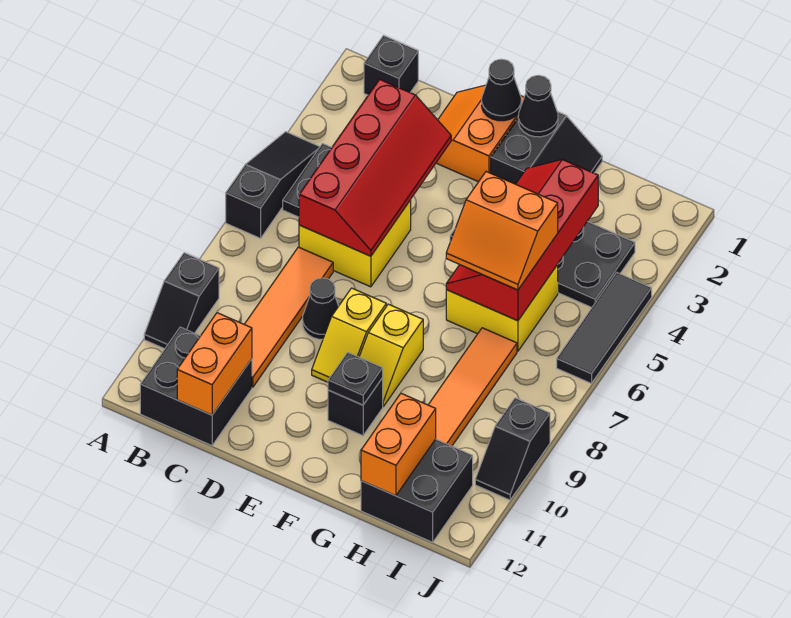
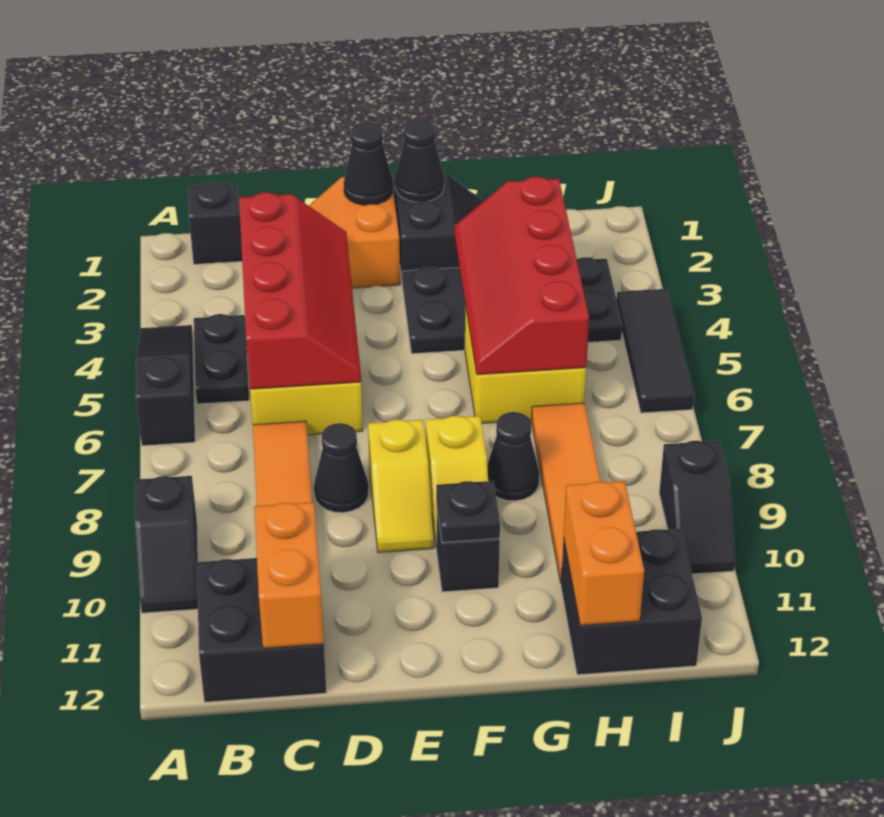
orange slope G5:H6 level 3 top 5 -> none
none -> black cone G8 level 1

